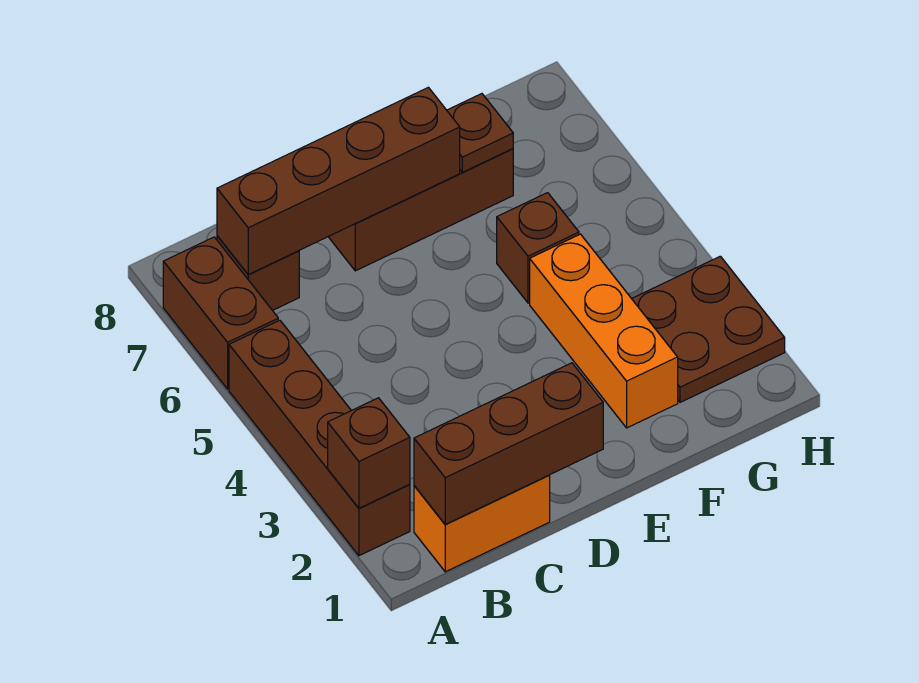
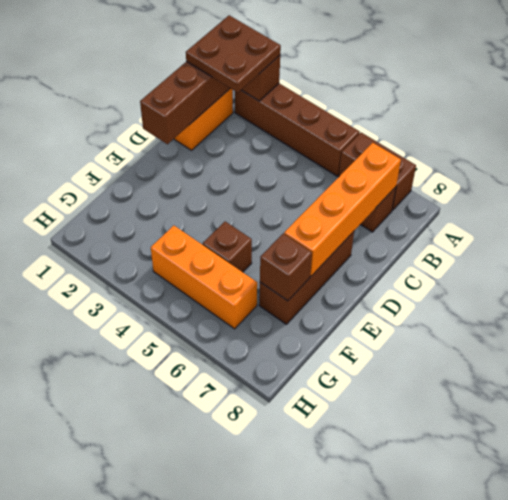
brown brick B7:E7 level 2 -> orange brick B7:E7 level 2
orange brick F2:F4 level 1 -> orange brick G4:G6 level 1
brown plate F7 level 2 -> brown brick F7 level 2
brown plate G2:H3 level 1 -> brown plate A1:B2 level 3

